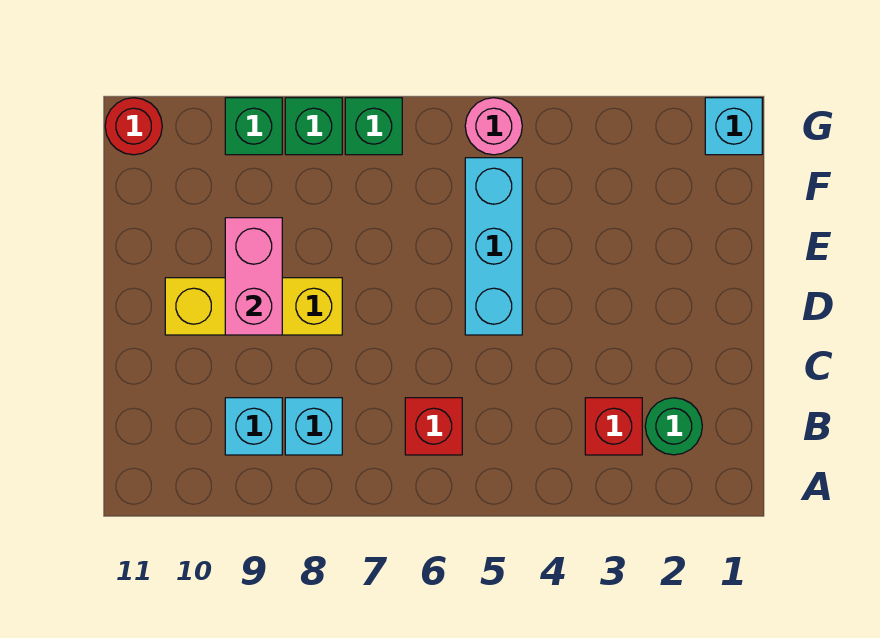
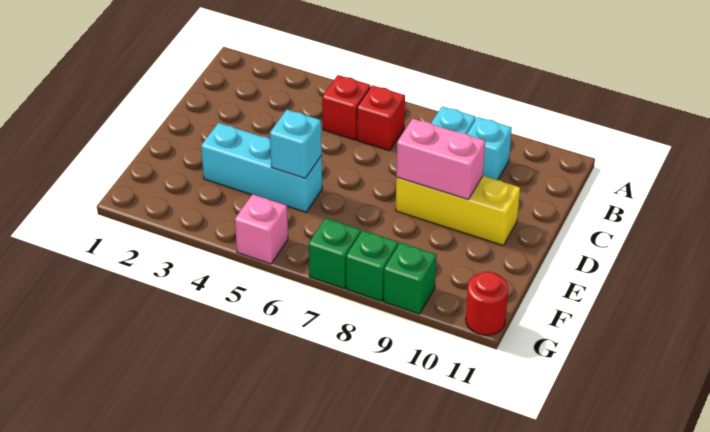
green round brick B2 level 1 -> none
red brick B3 level 1 -> red brick B5 level 1
cyan brick D5:F5 level 1 -> cyan brick E3:E5 level 1
pink brick D9:E9 level 2 -> pink brick D8:D9 level 2
cyan brick G1 level 1 -> cyan brick E5 level 2
pink round brick G5 level 1 -> pink brick G5 level 1

